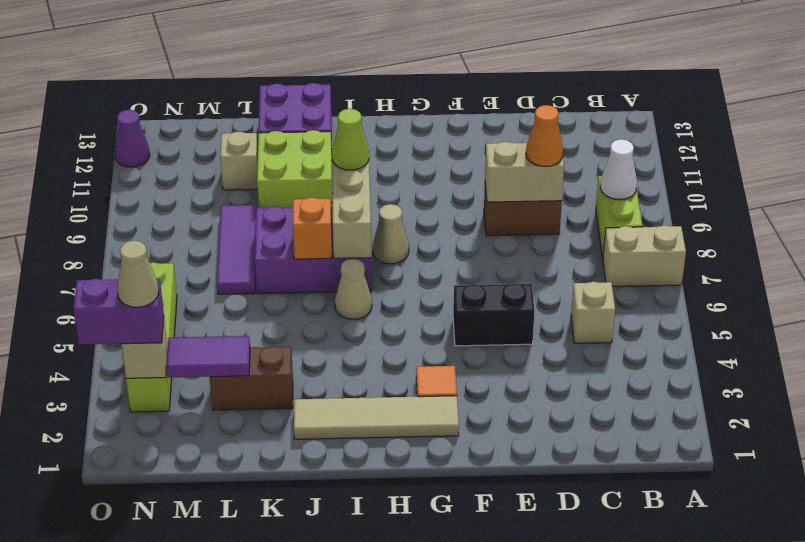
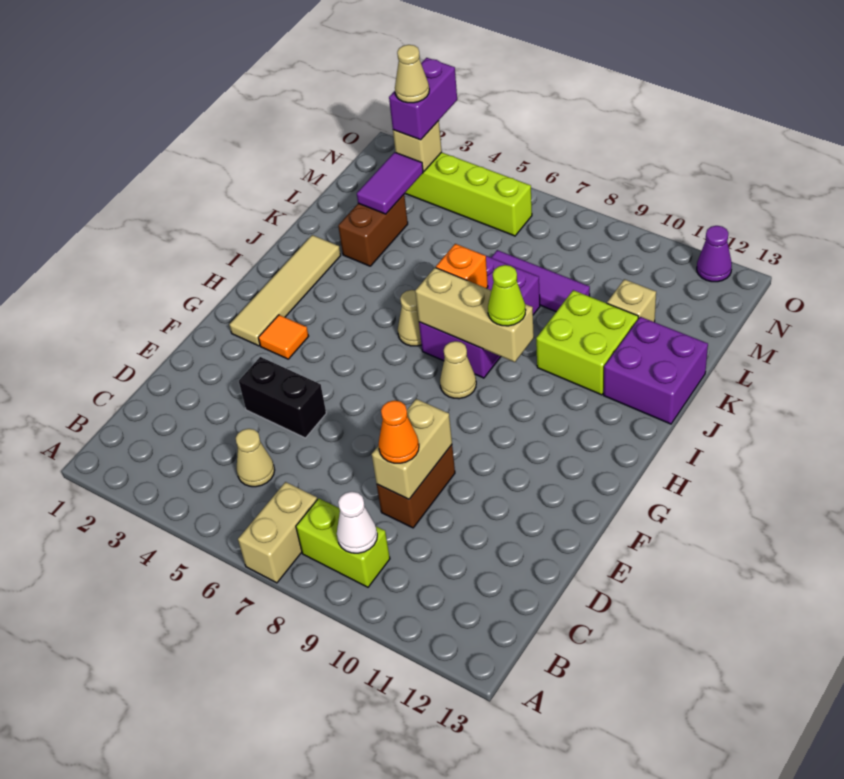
tan brick C5 level 1 -> tan cone C5 level 1
black brick E5:F5 level 1 -> black brick E4:E5 level 1

